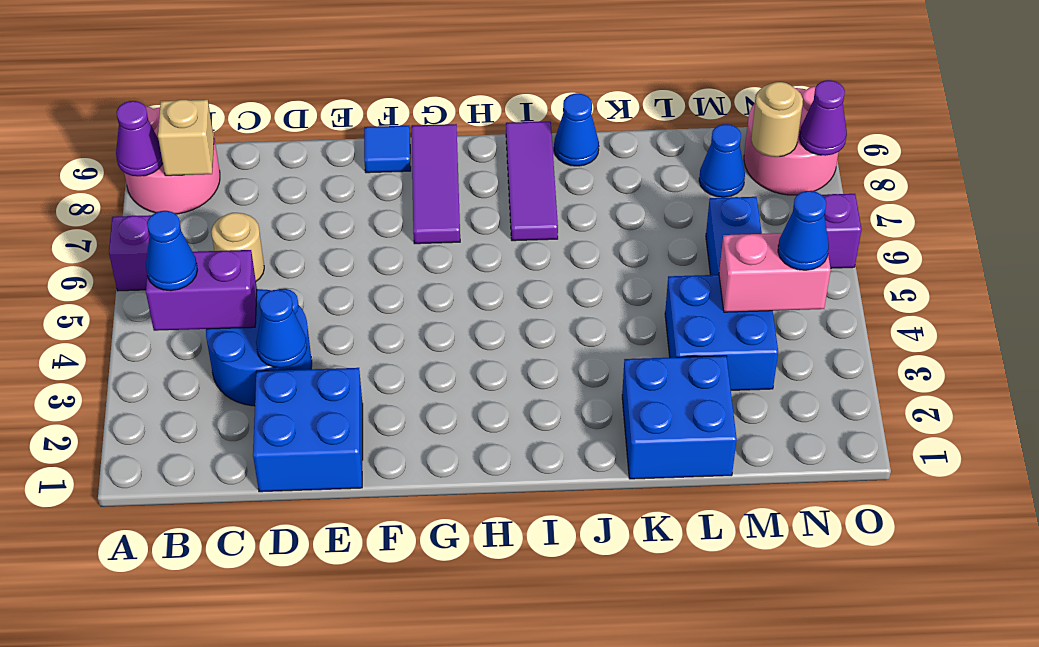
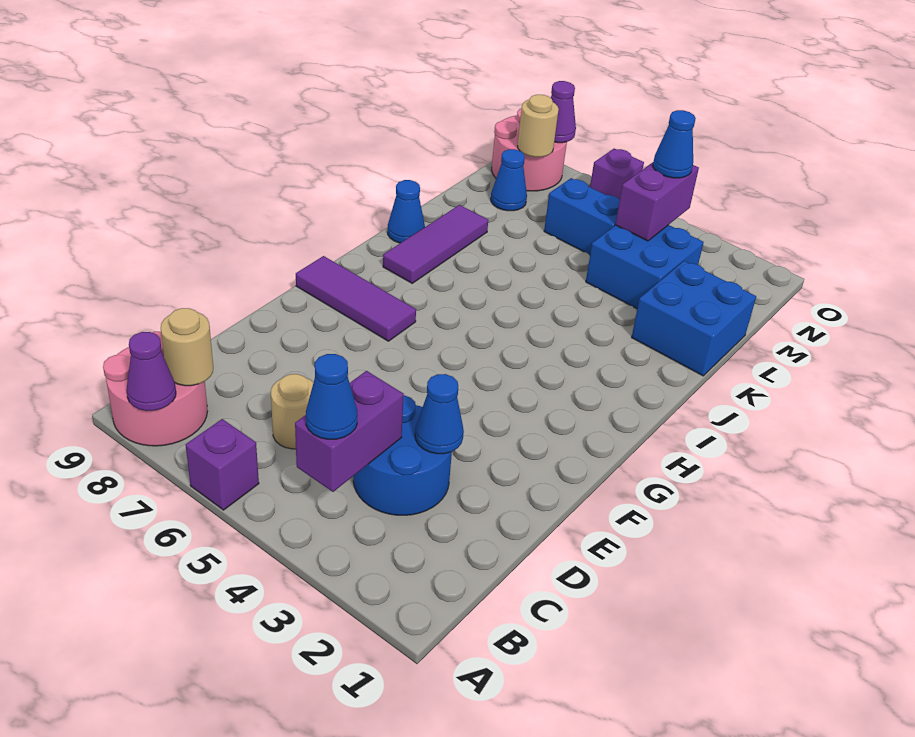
tan brick B8 level 2 -> tan round brick B8 level 2
blue brick D1:E2 level 1 -> none
blue tile F9 level 1 -> none
purple tile I7:I9 level 1 -> purple tile I8:K8 level 1
pink brick M4:N4 level 2 -> purple brick M4:N4 level 2

